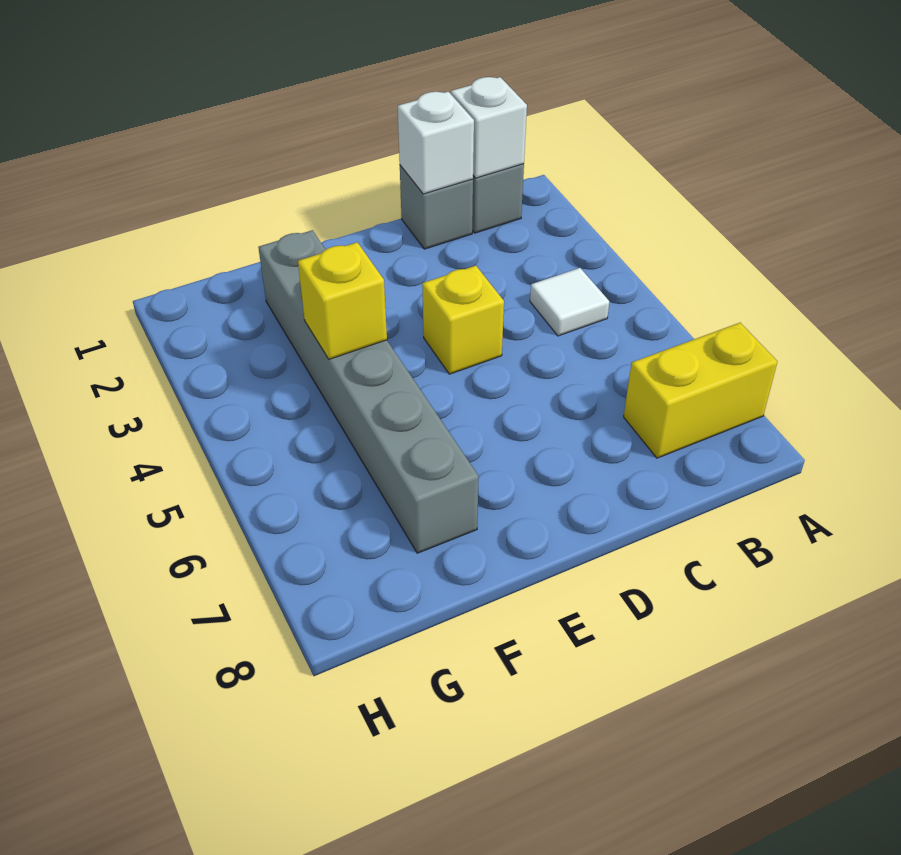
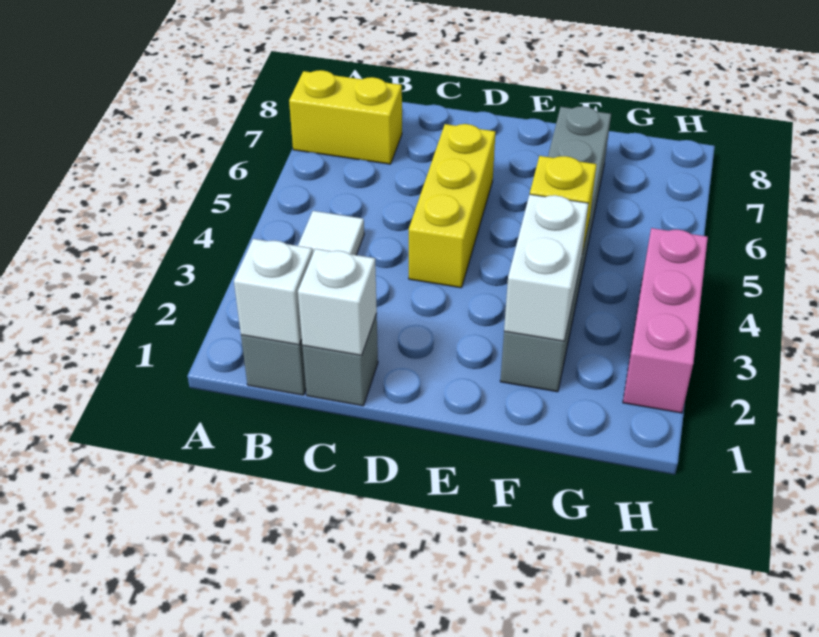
yellow brick D4 level 1 -> yellow brick D4:D6 level 1
none -> white brick F2:F3 level 2
none -> pink brick H2:H4 level 1

